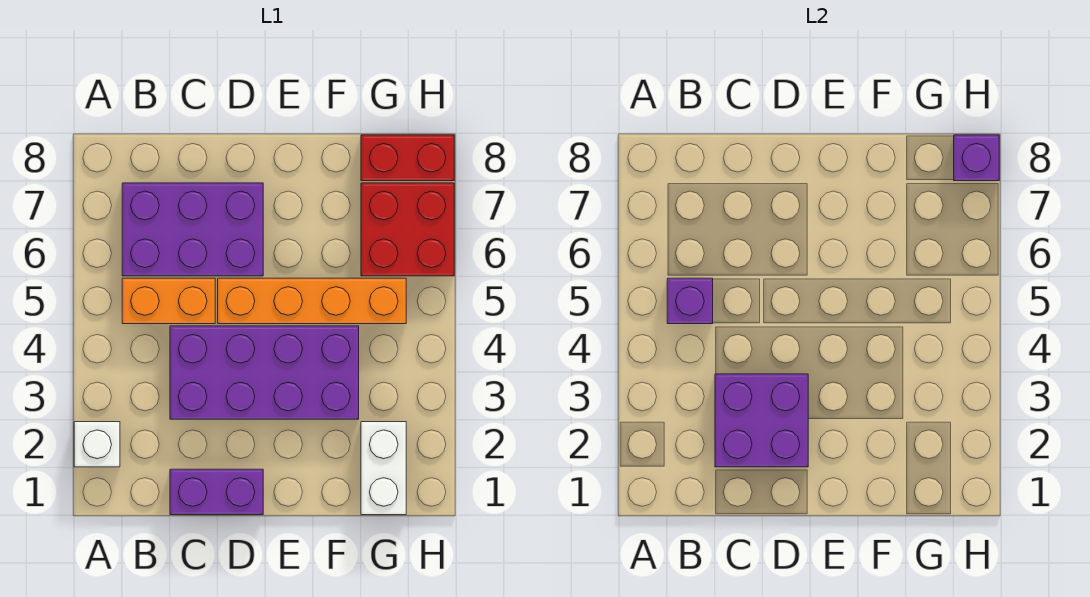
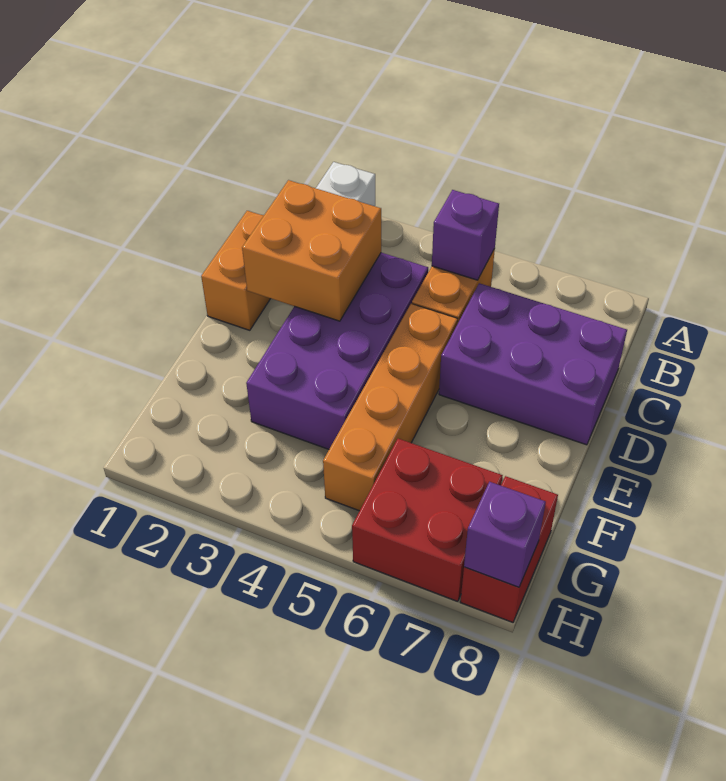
purple brick B6:D7 level 1 -> purple brick C6:D8 level 1
purple brick C1:D1 level 1 -> orange brick C1:D1 level 1
purple brick C2:D3 level 2 -> orange brick C2:D3 level 2
white brick G1:G2 level 1 -> none

